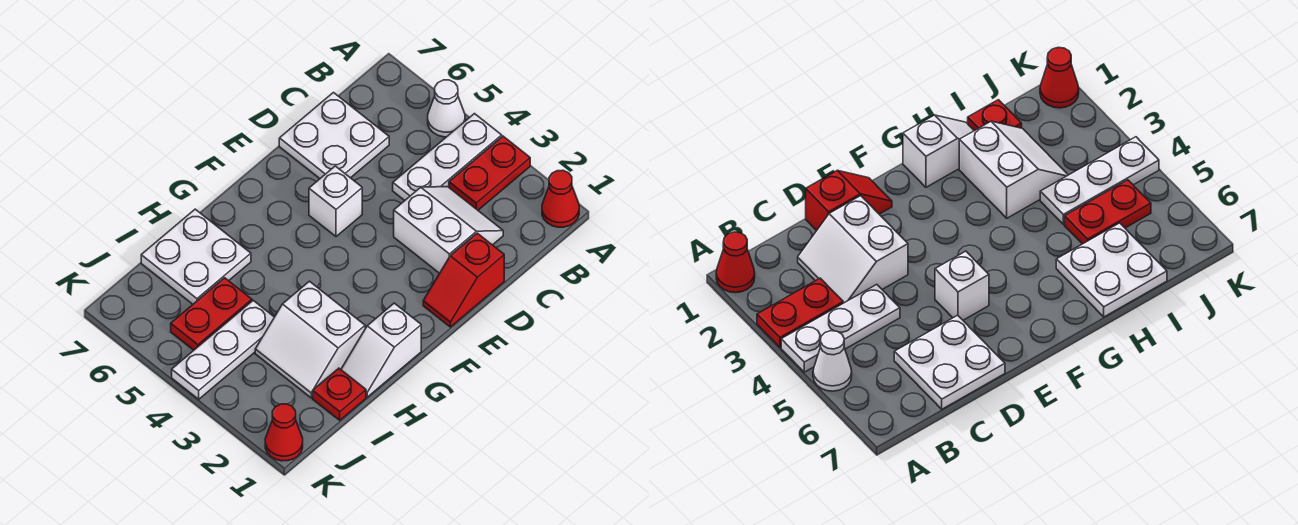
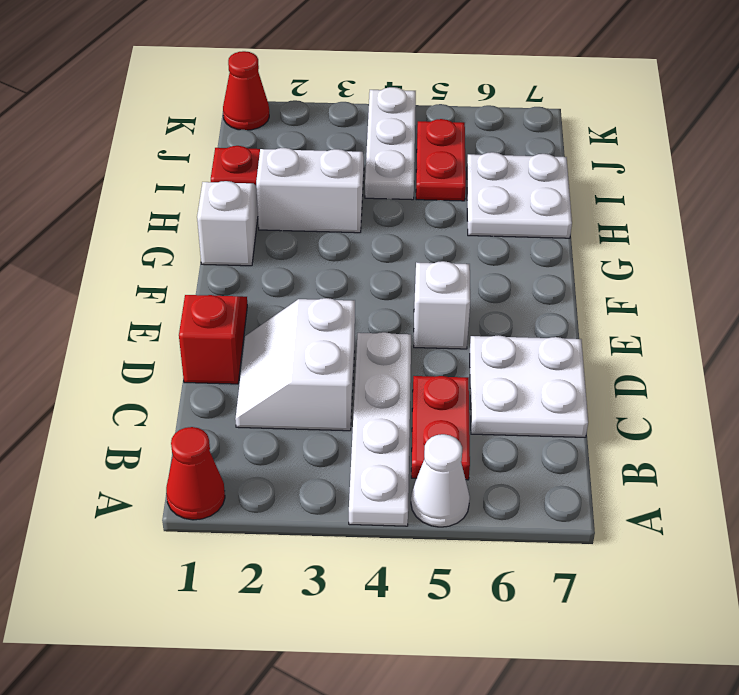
red plate A3:B3 level 1 -> red plate B5:C5 level 1
white plate A4:C4 level 1 -> white plate A4:D4 level 1
white slope C2:D3 level 1 top D -> white slope C2:D3 level 1 top 3

